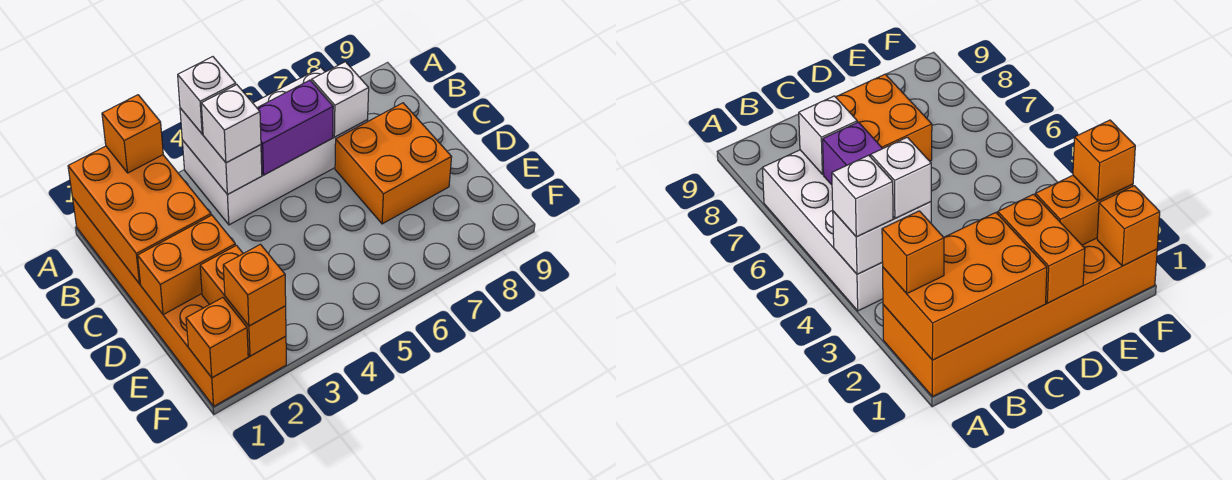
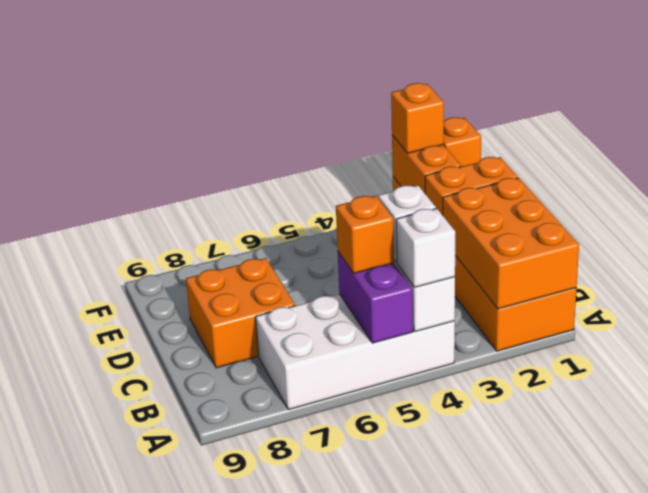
orange brick A2 level 3 -> orange brick B5 level 3
purple brick B5:B6 level 2 -> purple brick A5:B5 level 2
white brick B7 level 2 -> none

